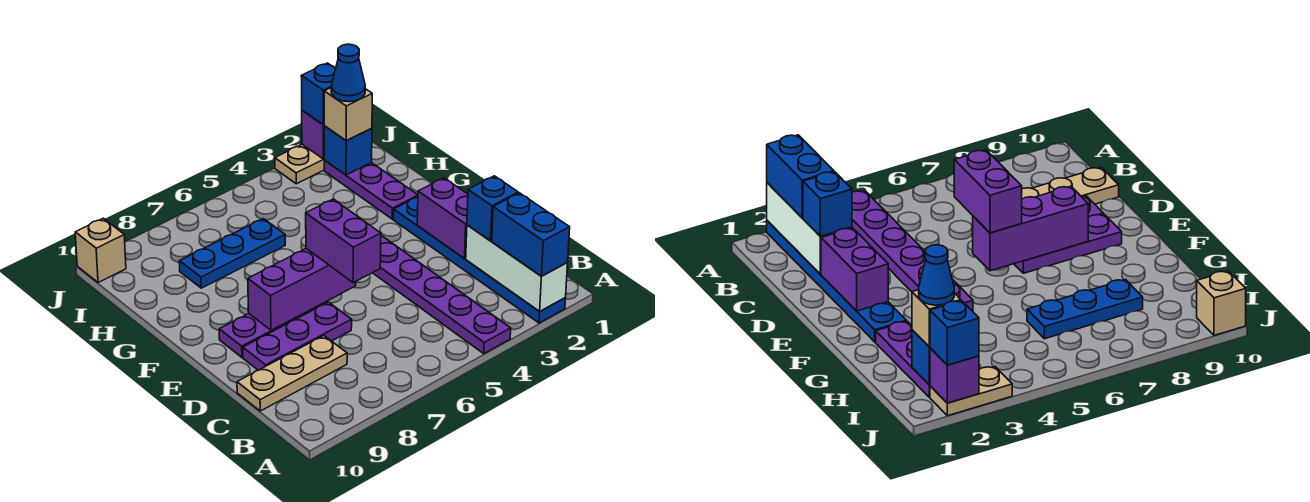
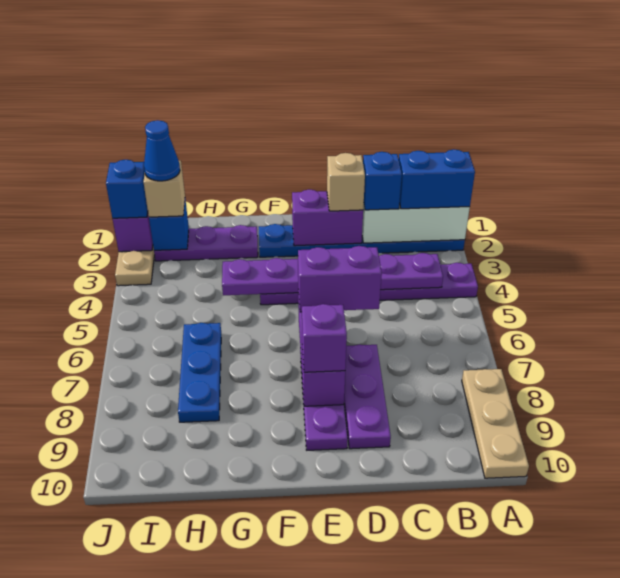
none -> purple plate B4:G4 level 2
tan plate C8:C10 level 1 -> tan plate A8:A10 level 1
none -> purple brick E8 level 3
tan brick J10 level 1 -> tan brick D2 level 3

